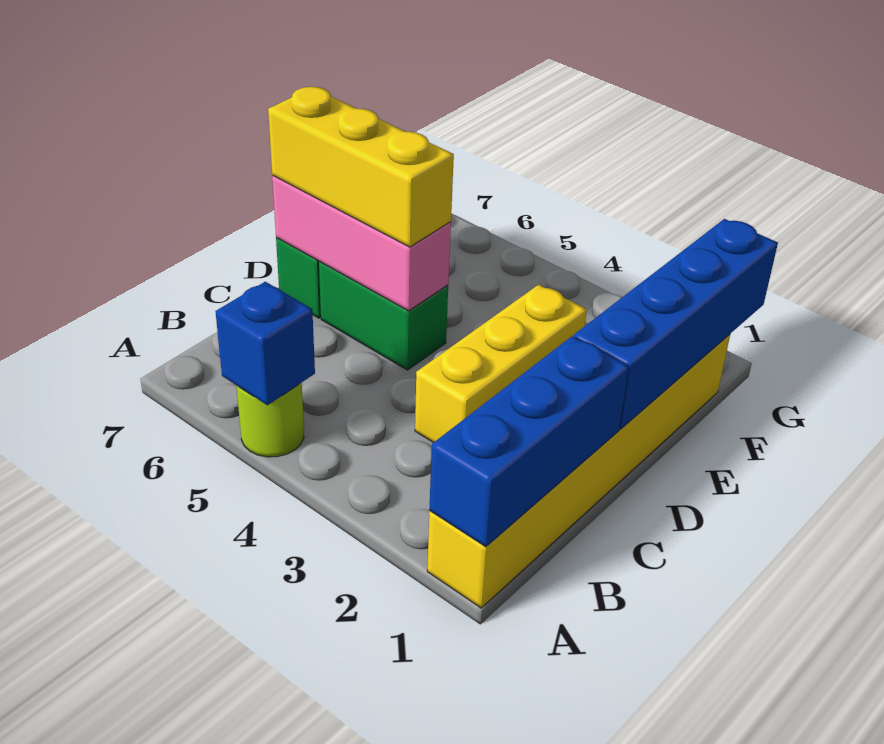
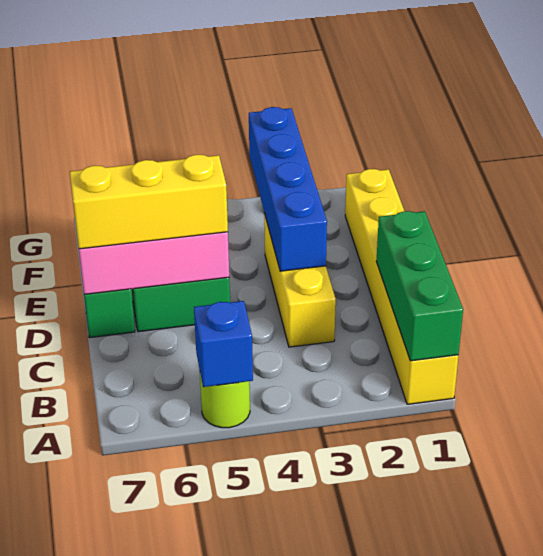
blue brick A1:C1 level 2 -> green brick A1:C1 level 2
blue brick D1:G1 level 2 -> blue brick D3:G3 level 2

